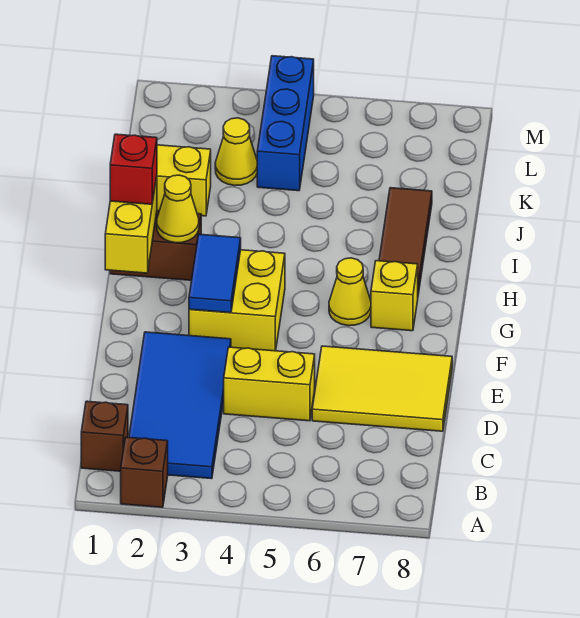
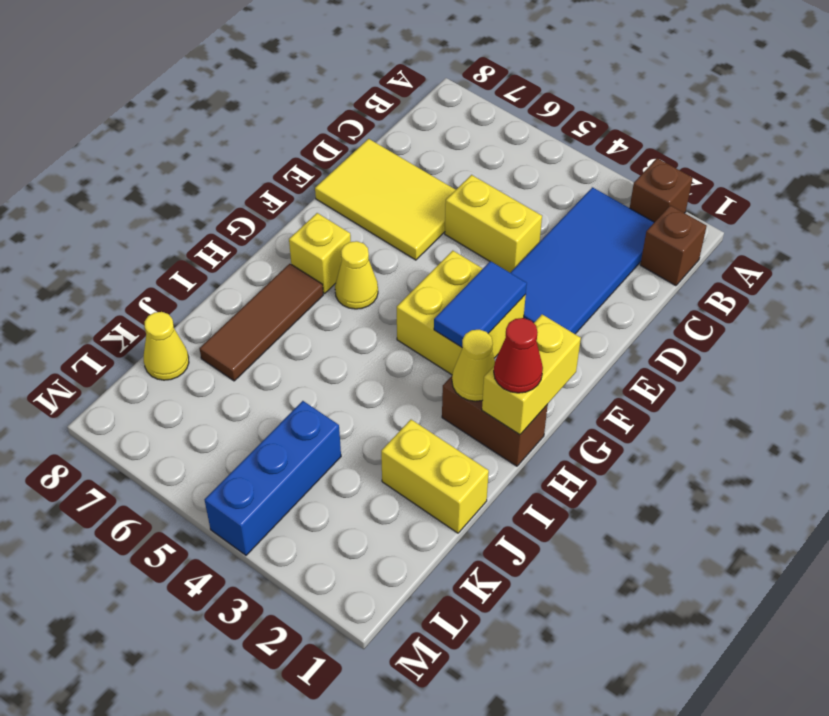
red brick H1 level 3 -> red cone H1 level 3
yellow cone K3 level 1 -> yellow cone K8 level 1

